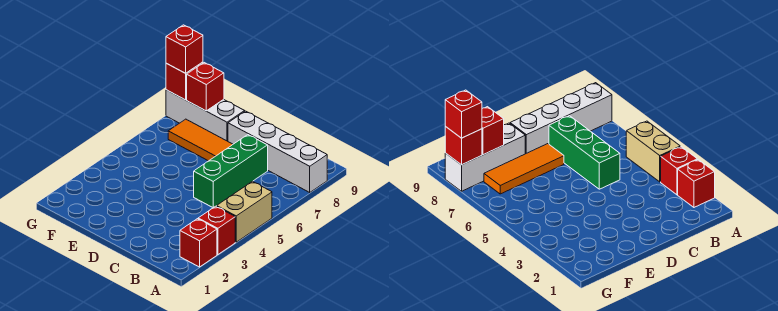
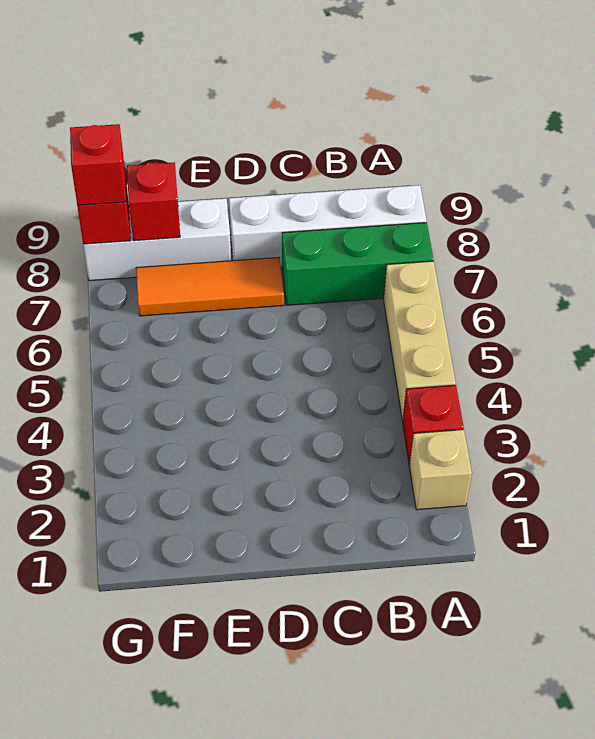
red brick A2 level 1 -> tan brick A2 level 1
tan brick A4:A5 level 1 -> tan brick A4:A6 level 1
green brick C5:C7 level 1 -> green brick A7:C7 level 1

